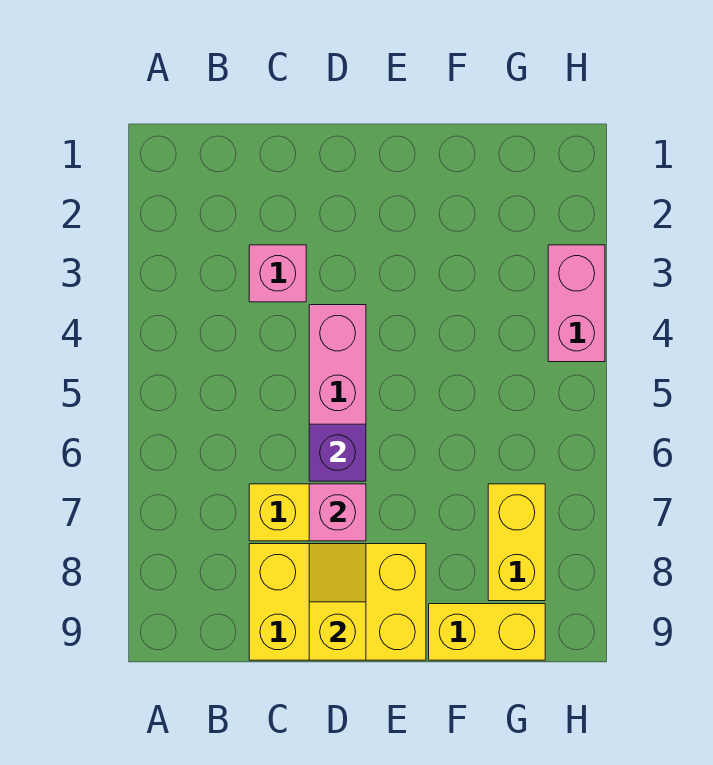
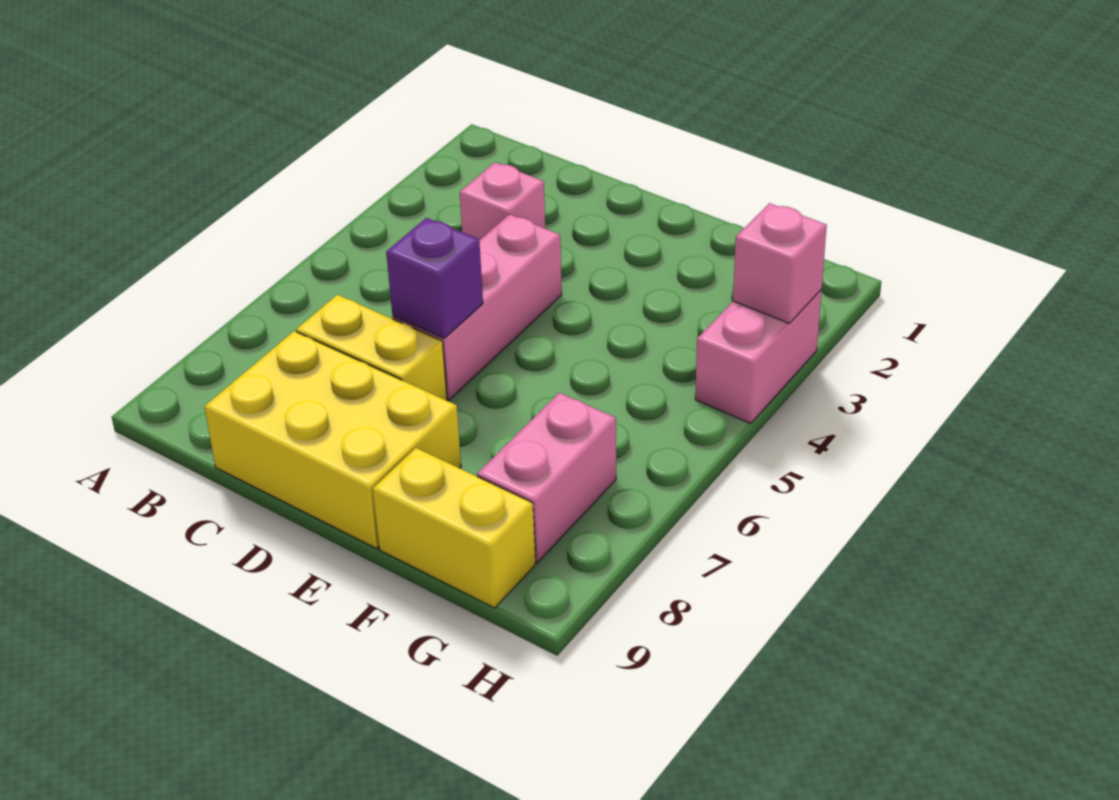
pink brick D7 level 2 -> pink brick H3 level 2
yellow slope D8:D9 level 2 top 9 -> none
yellow brick G7:G8 level 1 -> pink brick G7:G8 level 1

